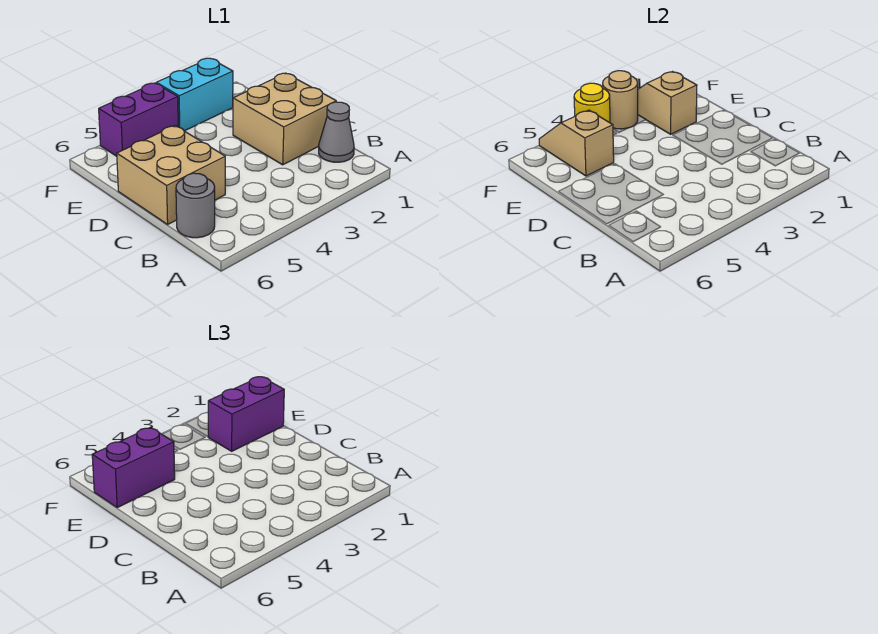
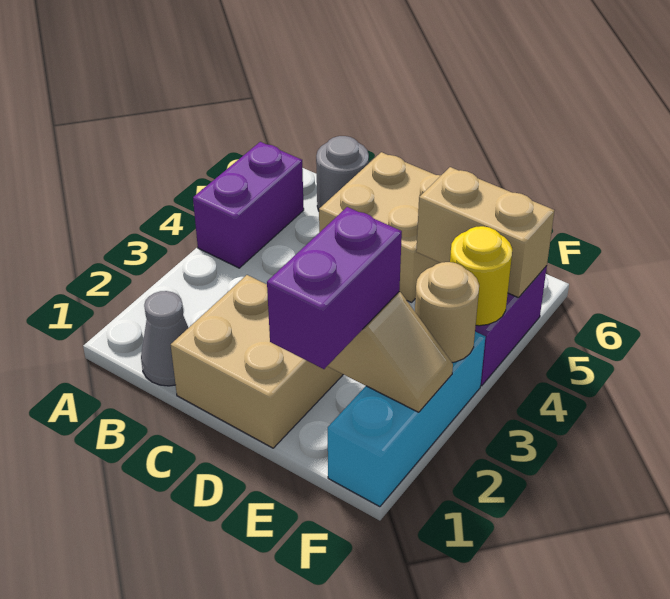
tan slope E5:F5 level 2 top E -> tan brick E5:F5 level 2
purple brick E5:E6 level 3 -> purple brick A4:A5 level 1
cyan brick F2:F3 level 1 -> cyan brick F1:F3 level 1

